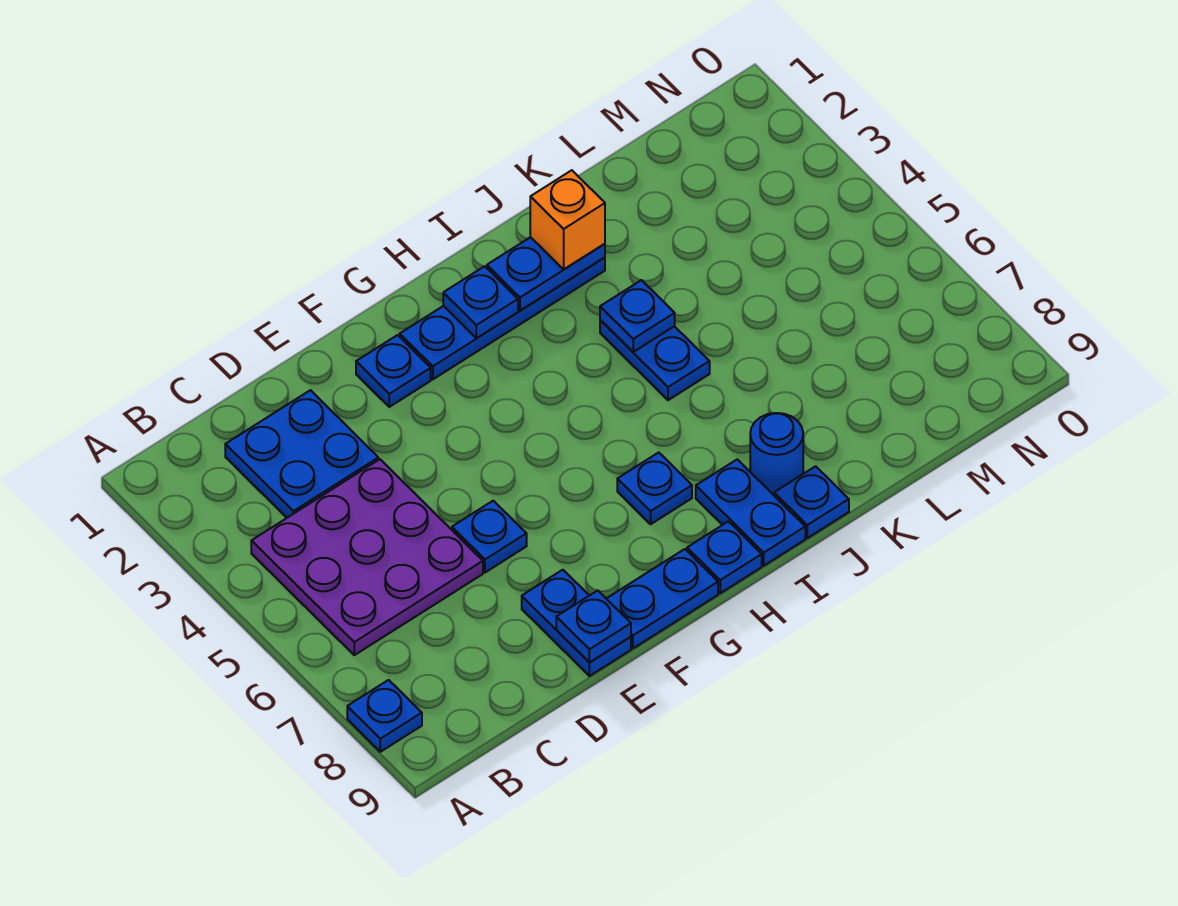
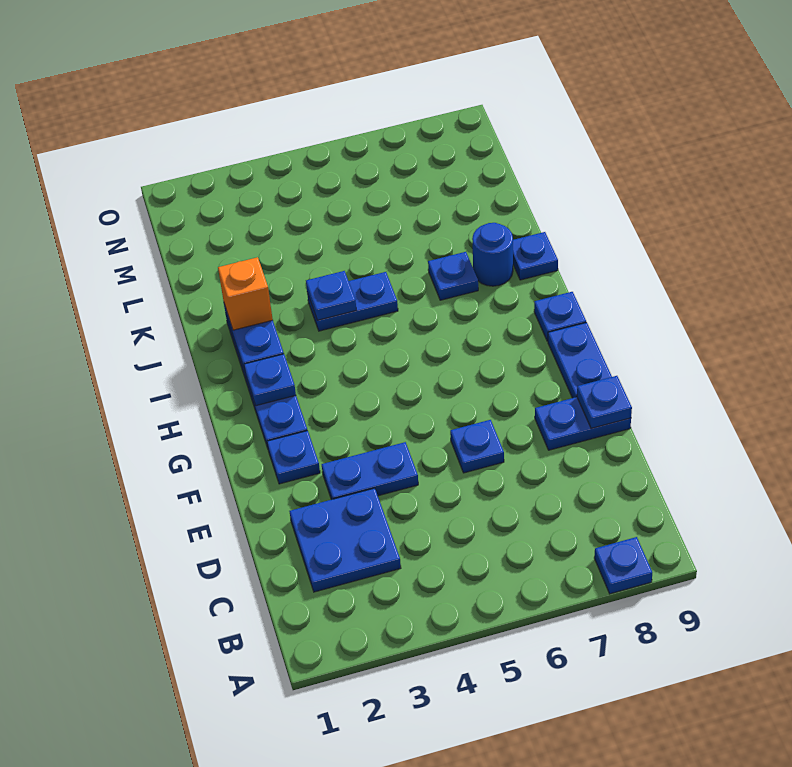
purple plate B4:D6 level 1 -> none
blue plate H7 level 1 -> blue plate J7 level 1
blue plate I8:I9 level 1 -> blue plate E3:E4 level 1

